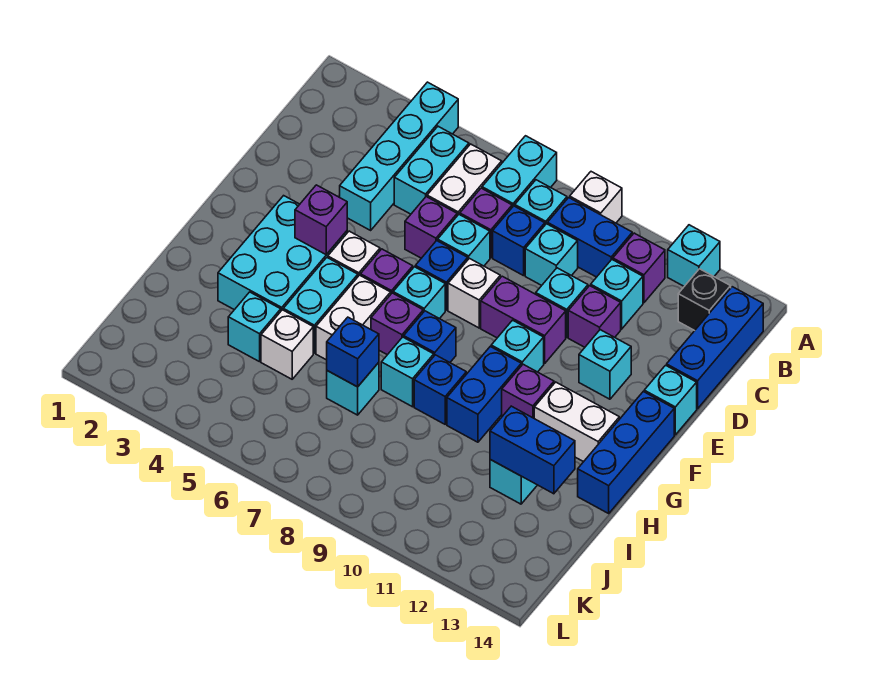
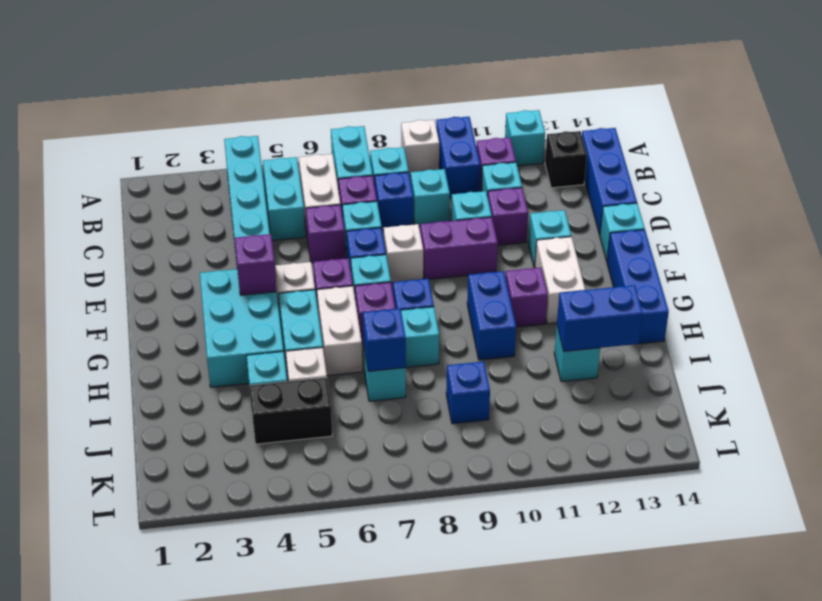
blue brick B9:B10 level 1 -> blue brick A10:B10 level 1
cyan brick F10 level 1 -> none
white brick G12:G13 level 1 -> white brick F12:G12 level 1
blue brick H9 level 1 -> blue brick J9 level 1
none -> black brick J4:J5 level 1

